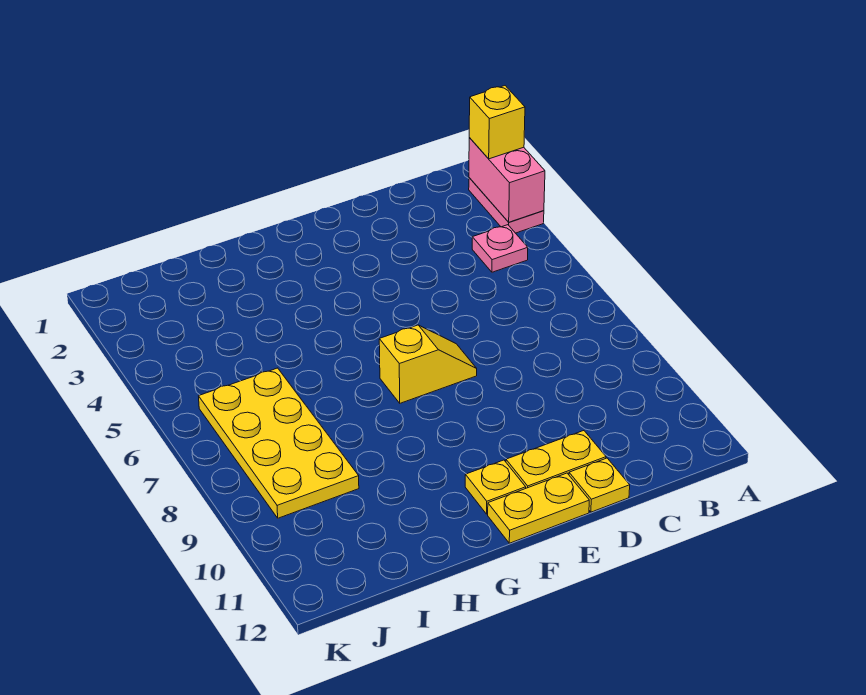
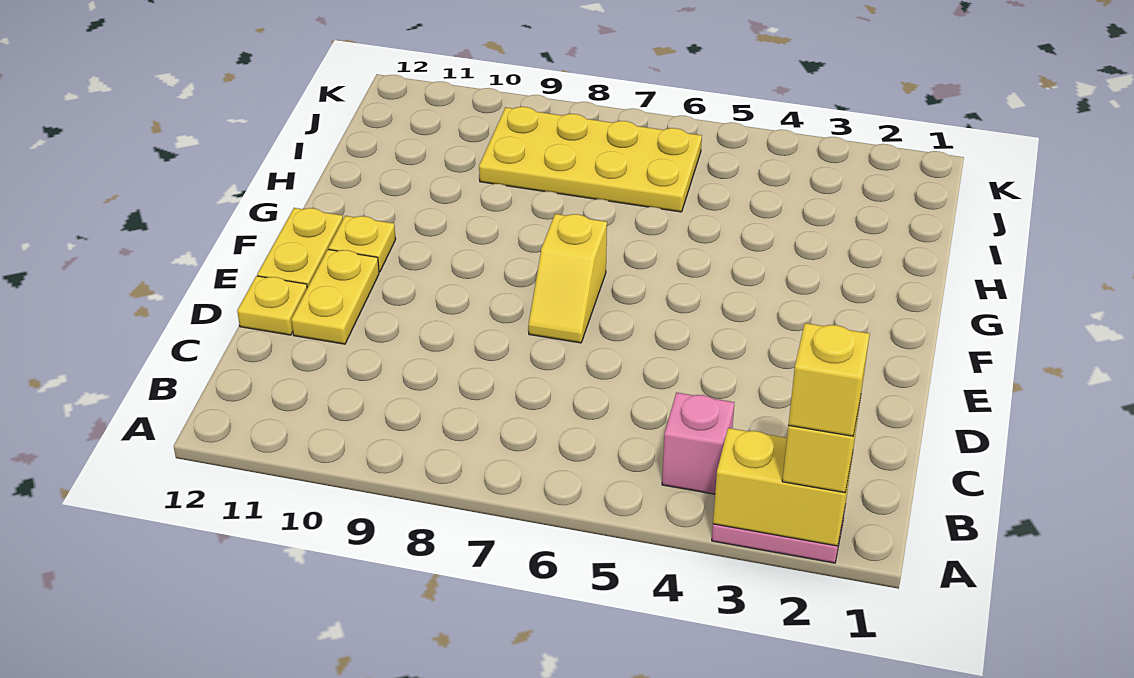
pink brick A2:A3 level 2 -> yellow brick A2:A3 level 2
none -> yellow brick A2 level 4
pink plate B4 level 1 -> pink brick B4 level 1

